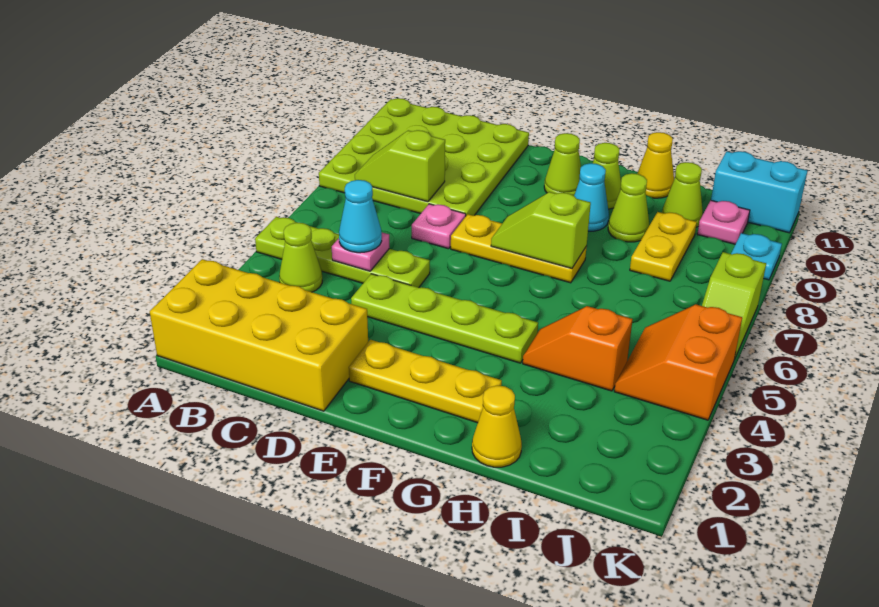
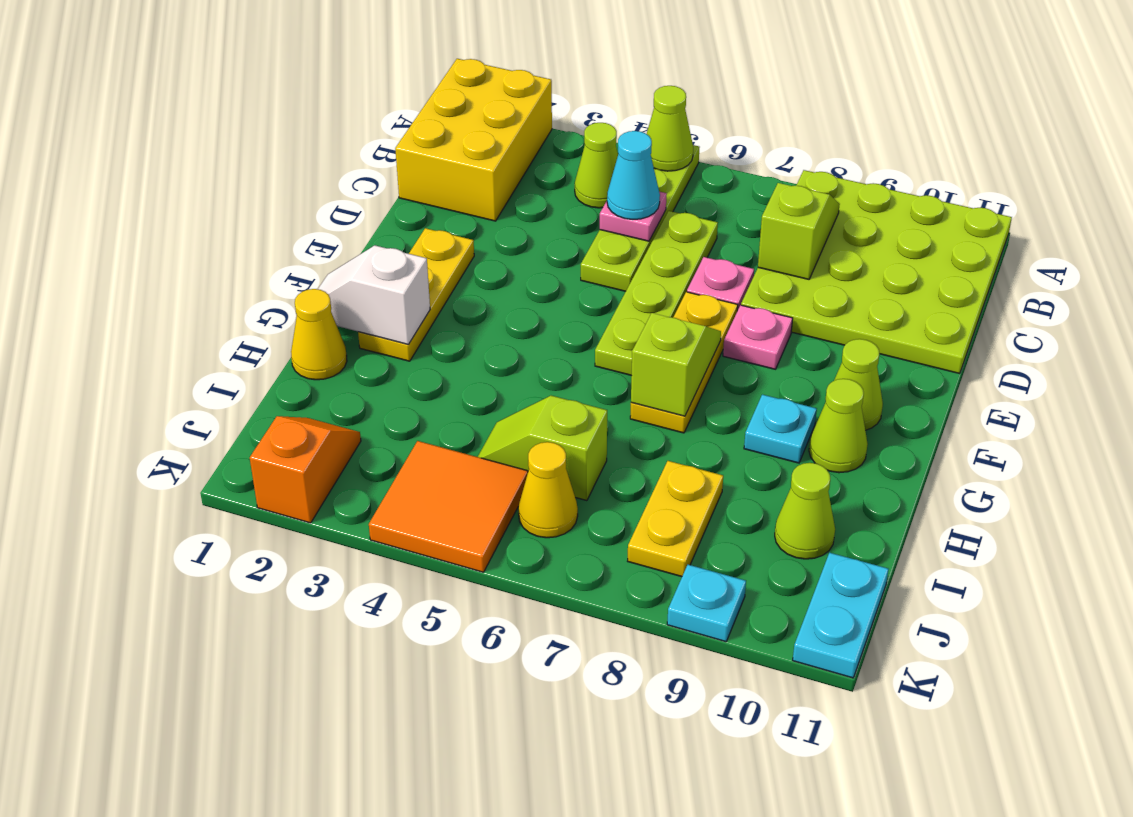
yellow brick A1:D2 level 1 -> yellow brick A1:C2 level 1
lime plate D4:G4 level 1 -> lime plate C6:F6 level 1
none -> white slope G1:G2 level 2 top 2
cyan cone G9 level 1 -> cyan plate G9 level 1
orange slope H4:I4 level 1 top I -> orange slope J2:K2 level 1 top K
lime cone H9 level 1 -> lime cone A5 level 2
yellow cone H11 level 1 -> yellow cone J6 level 1
yellow plate I8:I9 level 1 -> yellow plate I8:J8 level 1
orange slope J4:K5 level 1 top K -> orange tile J4:K5 level 1
pink plate J10 level 1 -> pink plate E8 level 1
cyan brick J11:K11 level 1 -> cyan plate J11:K11 level 1
lime slope K6:K7 level 1 top 7 -> lime slope I5:I6 level 1 top 6

